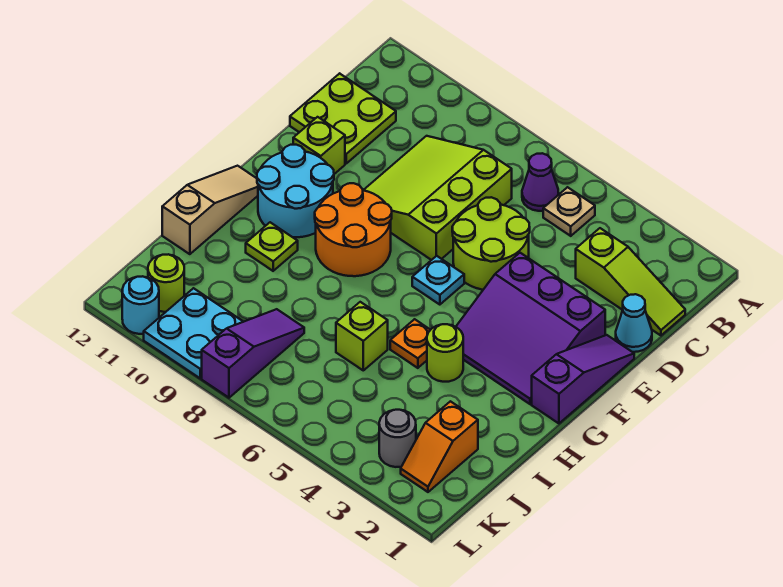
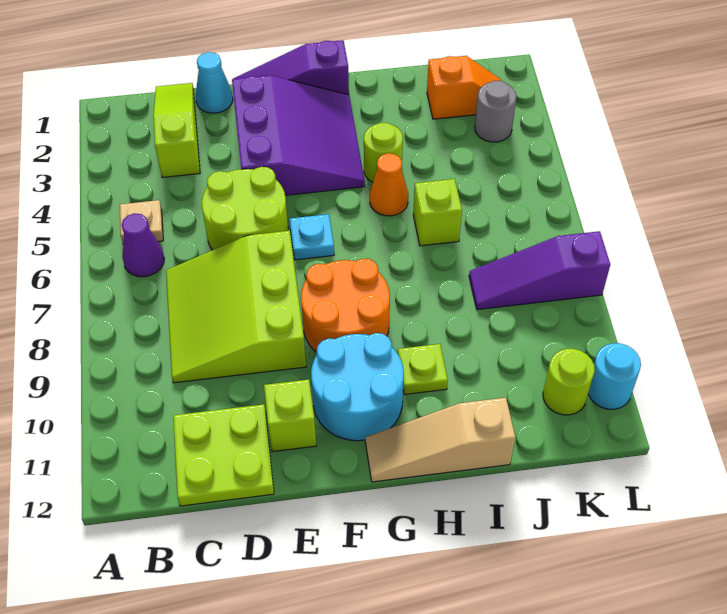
lime slope C7:E9 level 1 top 7 -> lime slope C7:E9 level 1 top E
orange plate H5 level 1 -> orange cone H5 level 1
cyan plate K9:L10 level 1 -> none

